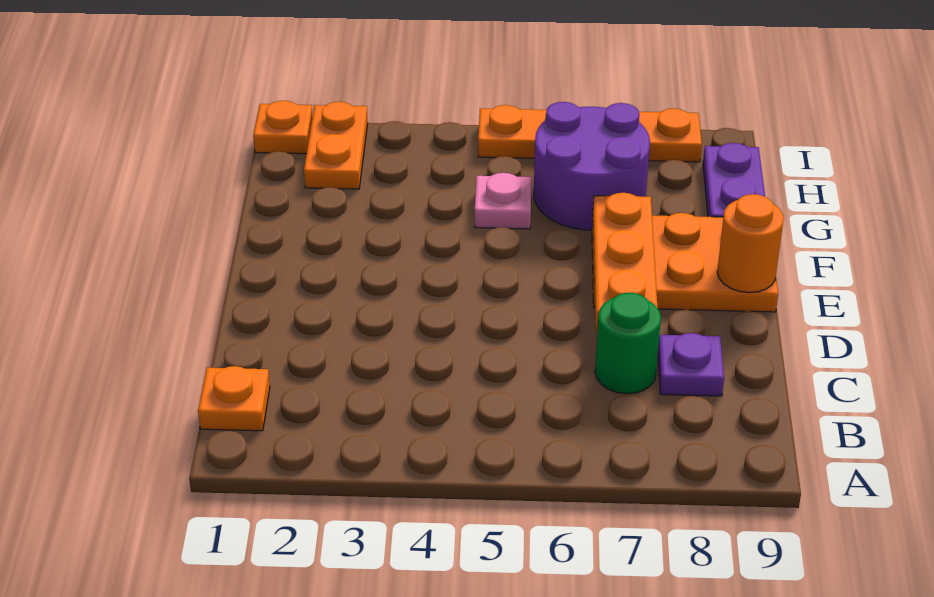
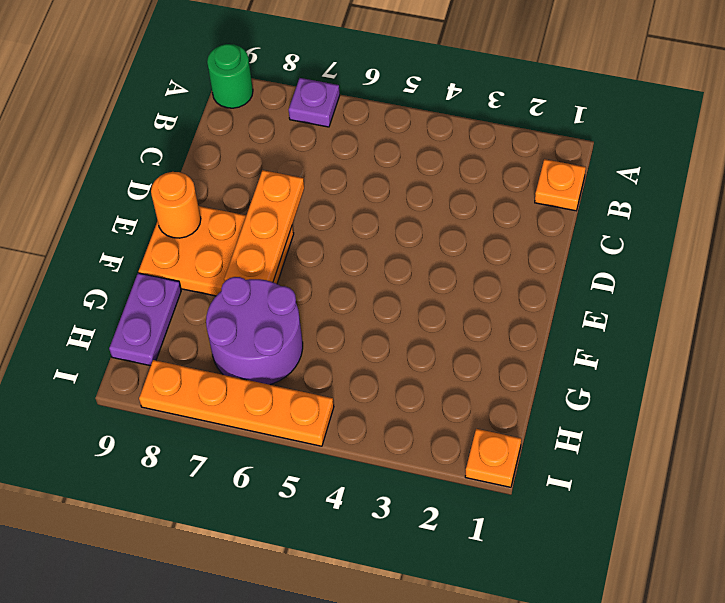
green round brick C7 level 1 -> green round brick A9 level 1
purple plate C8 level 1 -> purple plate A7 level 1
pink plate G5 level 1 -> none
orange plate H2:I2 level 1 -> none

